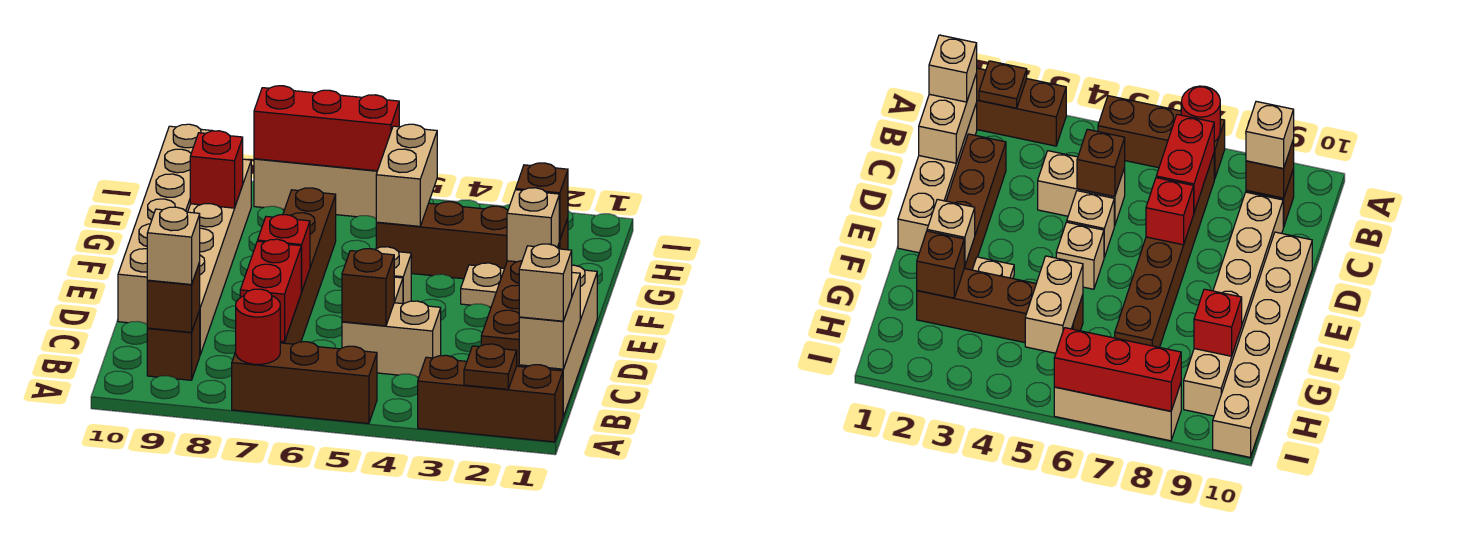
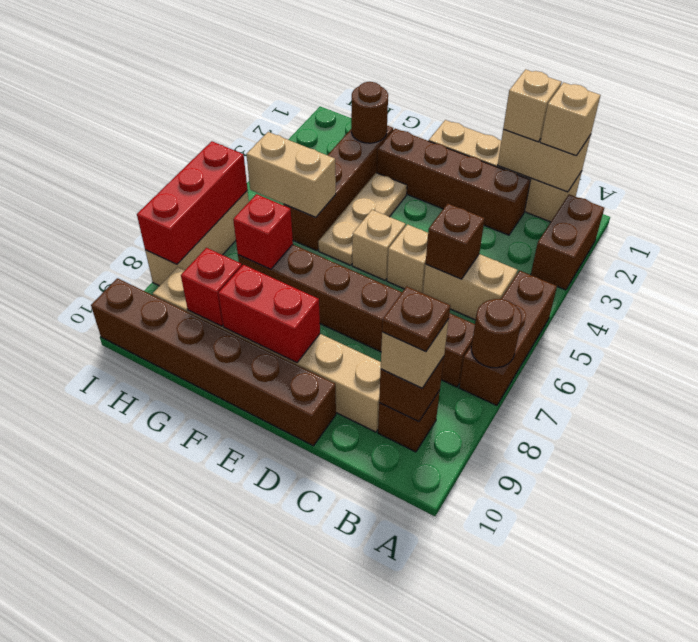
brown brick A1:A3 level 1 -> brown brick A2:A3 level 1
brown plate A2 level 2 -> brown plate B9 level 4
red round brick A7 level 2 -> brown round brick A7 level 2
red brick B7:C7 level 2 -> red brick E9:F9 level 2
tan brick C4:C5 level 1 -> tan brick B5:C5 level 1
red brick D7 level 2 -> red brick G7 level 2
tan brick D10:I10 level 1 -> brown brick D10:I10 level 1
tan brick F2 level 2 -> tan brick C1 level 3
tan plate F3 level 1 -> tan plate F3:F5 level 1
brown brick G2 level 2 -> brown round brick G2 level 2

